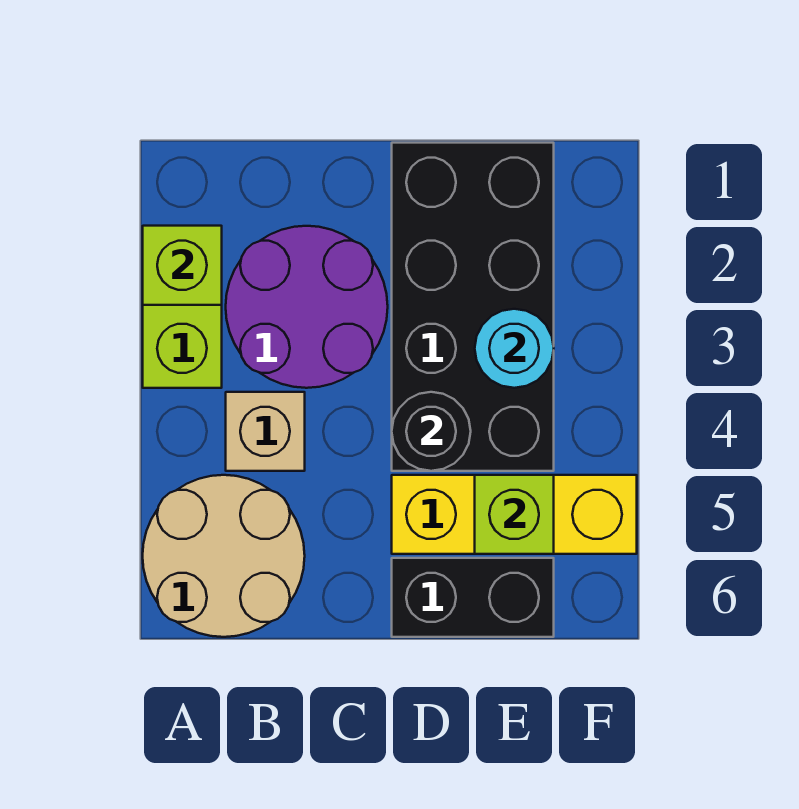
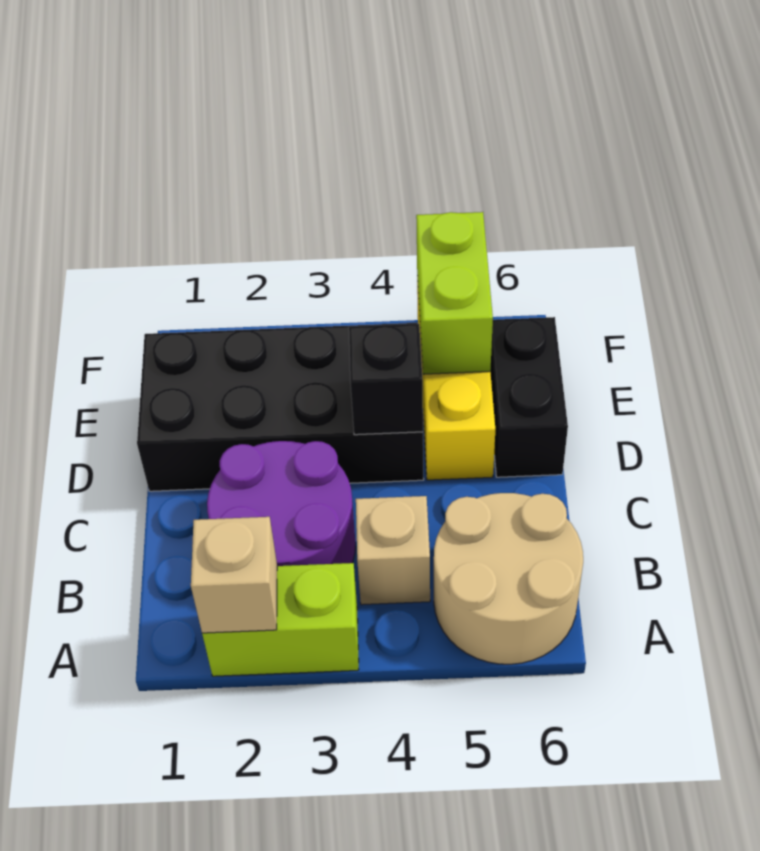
lime brick A2 level 2 -> tan brick A2 level 2
black round brick D4 level 2 -> black brick D4 level 2
cyan round brick E3 level 2 -> none
lime brick E5 level 2 -> lime brick E5:F5 level 2

